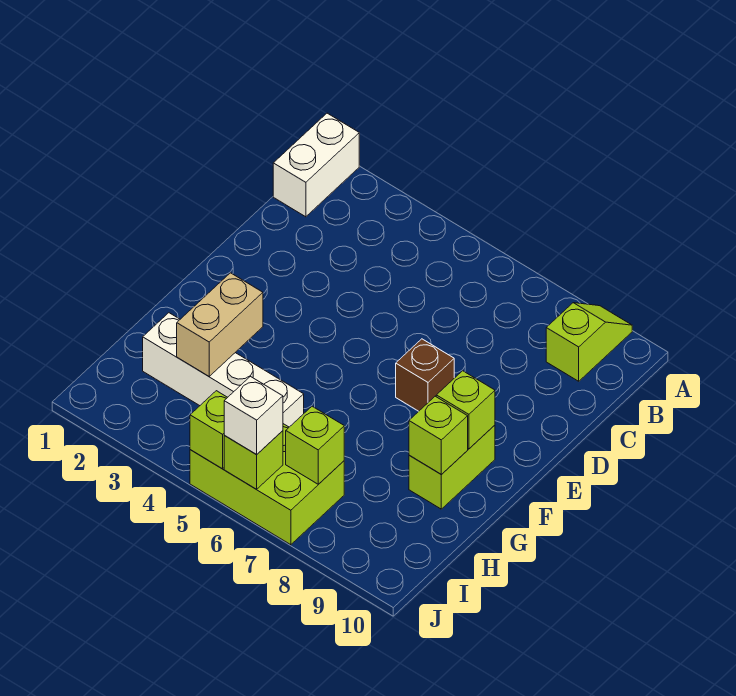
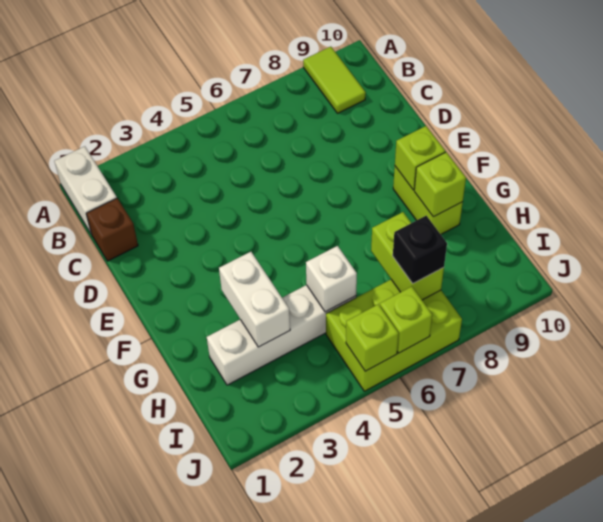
lime slope A9:B9 level 1 top B -> lime tile A9:B9 level 1
brown brick E7 level 1 -> brown brick C1 level 1
tan brick G3:H3 level 2 -> white brick G3:H3 level 2
lime brick I7 level 2 -> lime brick H7:I7 level 2
none -> black brick I7 level 3
white brick J6 level 3 -> white brick H5 level 2

